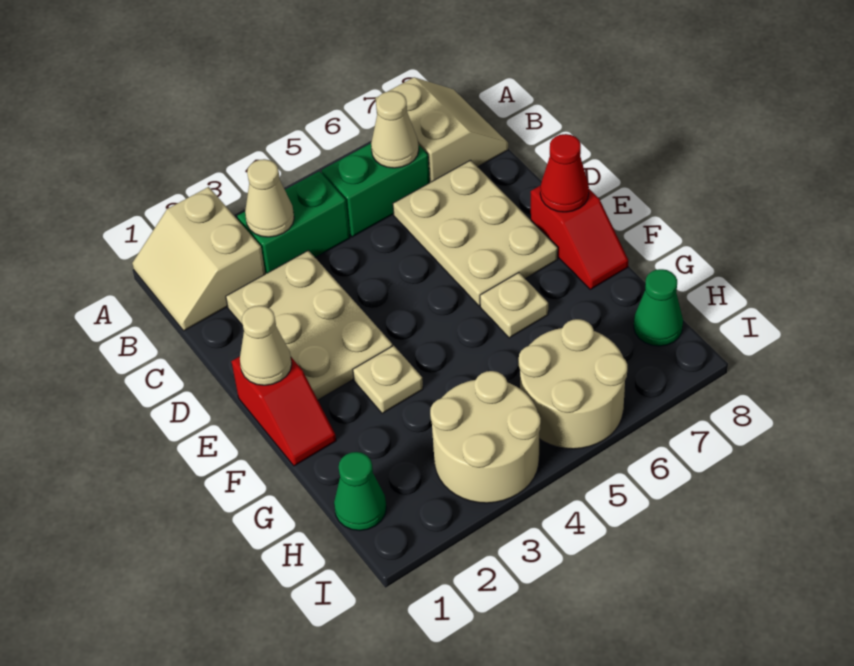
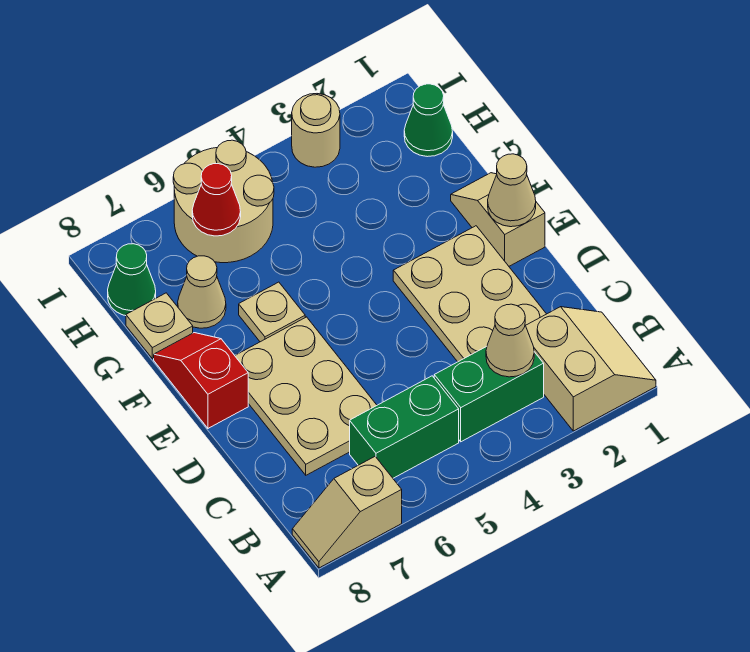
tan slope A7:B8 level 1 top 7 -> tan slope A7:A8 level 1 top 7
tan cone B6 level 2 -> tan cone G7 level 1
red slope E1:F1 level 1 top E -> tan slope E1:F1 level 1 top E
red cone E8 level 2 -> red cone H6 level 2
tan plate F3 level 1 -> tan plate G8 level 1
tan round brick H3:I4 level 1 -> tan round brick I3 level 1

